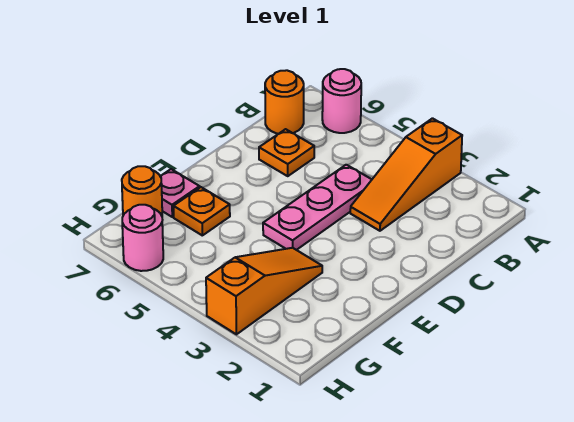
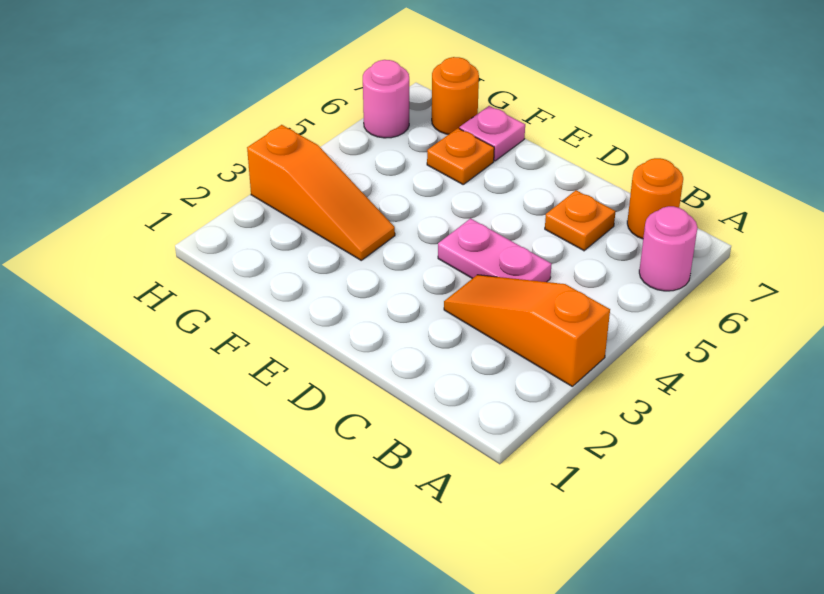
pink plate C4:E4 level 1 -> pink plate C4:D4 level 1

